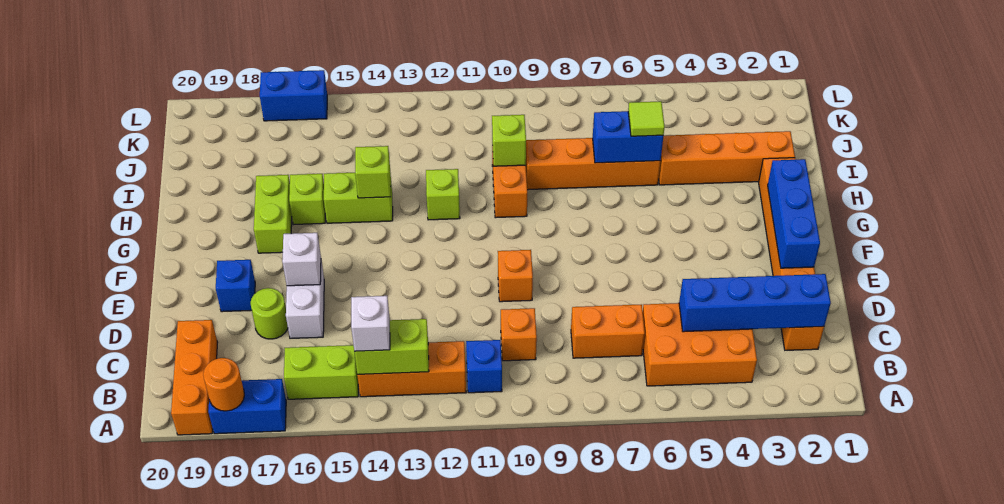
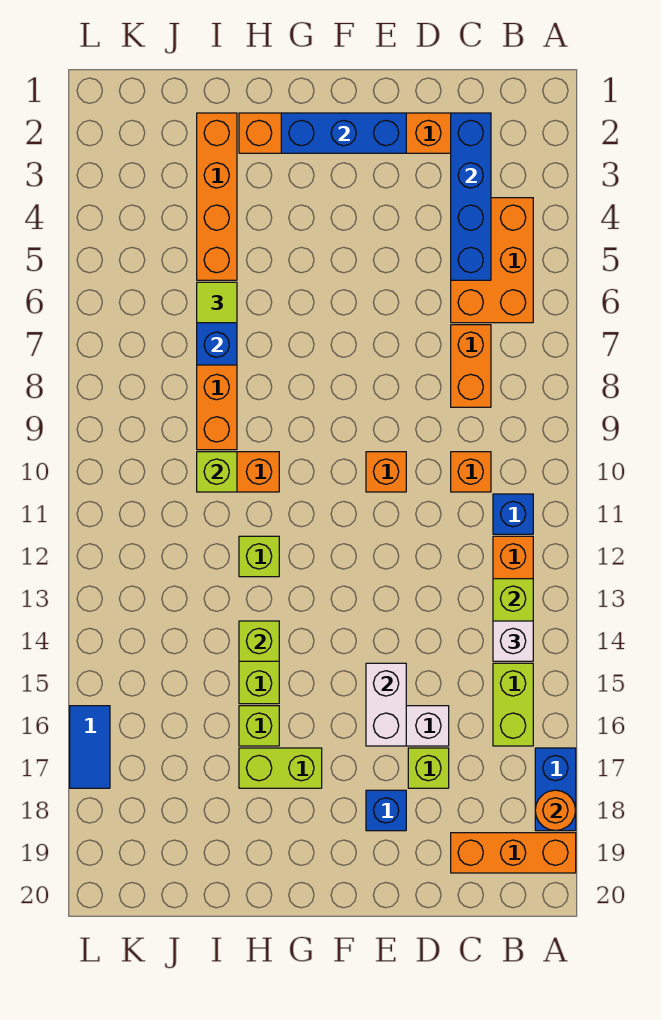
lime round brick D17 level 1 -> lime brick D17 level 1
white brick E16 level 2 -> white brick E15:E16 level 2
blue brick L16:L17 level 1 -> blue tile L16:L17 level 1

